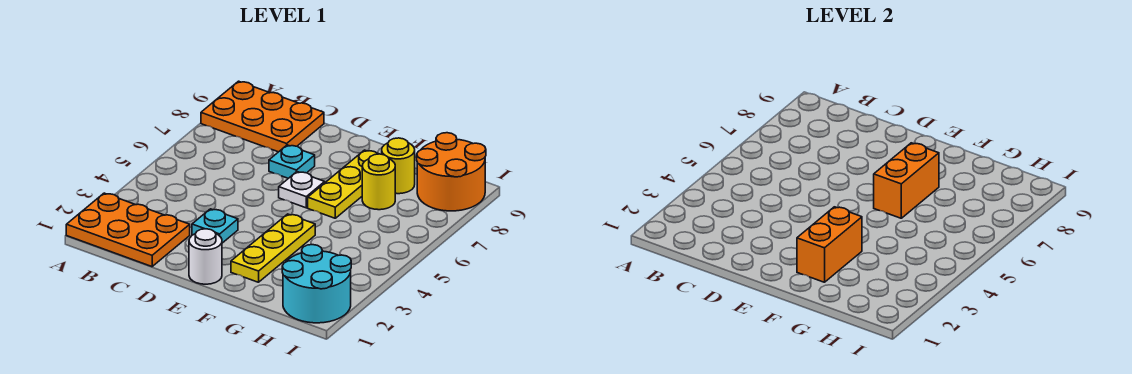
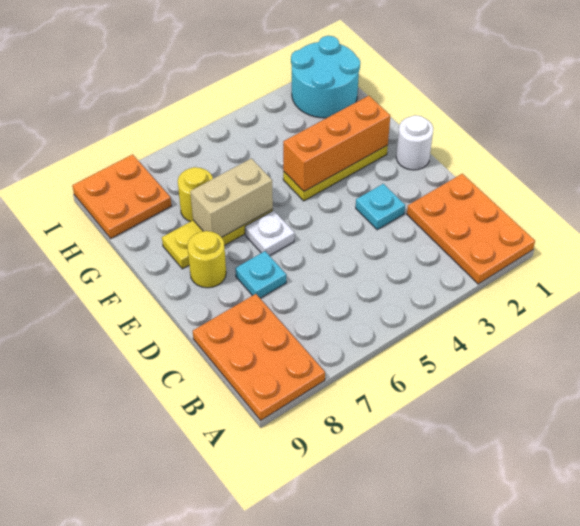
orange brick F2:F3 level 2 -> orange brick F2:F4 level 2
orange brick F6:F7 level 2 -> tan brick F6:F7 level 2
yellow round brick G8 level 1 -> yellow round brick E8 level 1
orange round brick H8:I9 level 1 -> orange plate H8:I9 level 1

